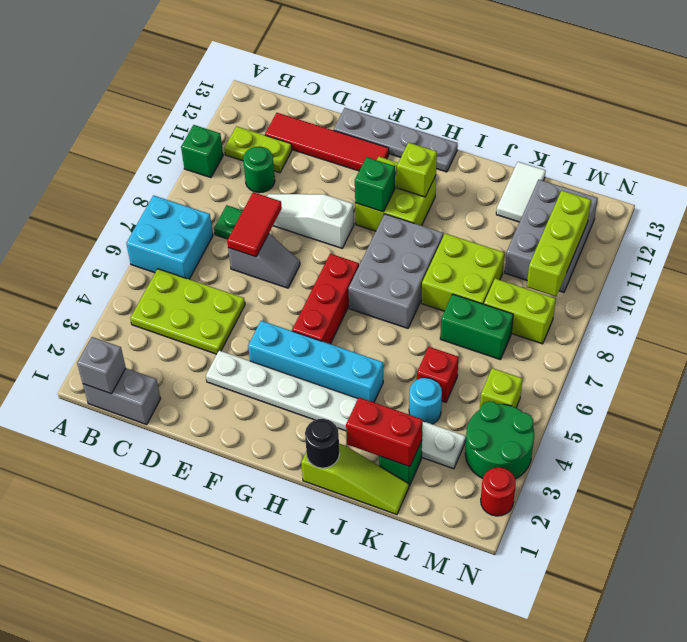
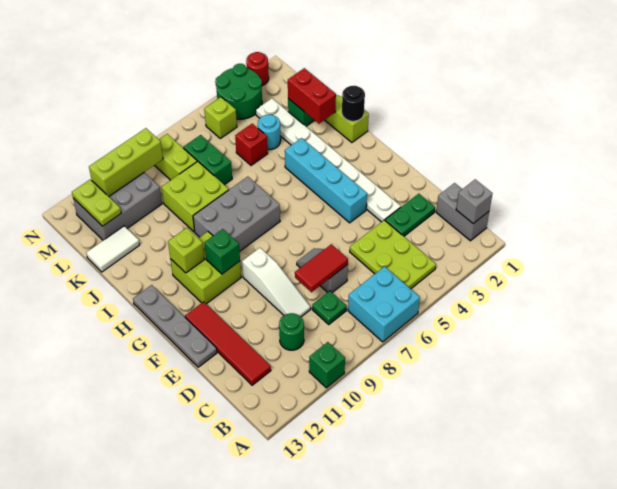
lime plate B11:C11 level 1 -> lime plate L12:M12 level 2
none -> green plate D2:D3 level 1
red brick G5:G7 level 1 -> none

